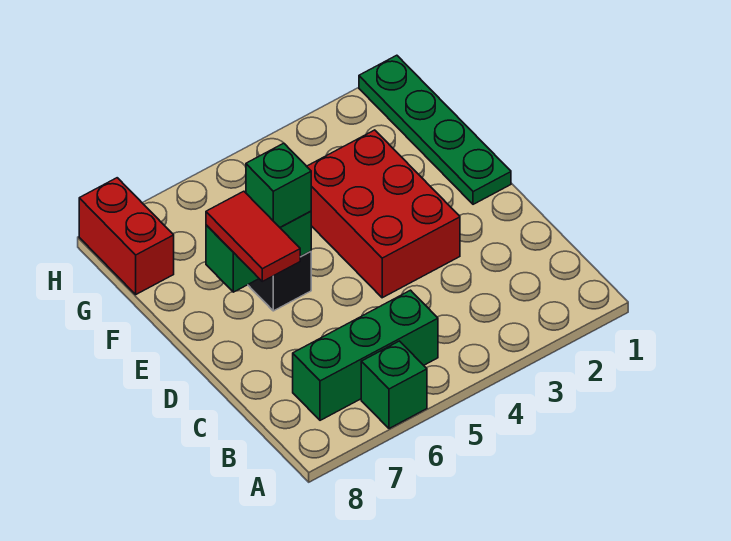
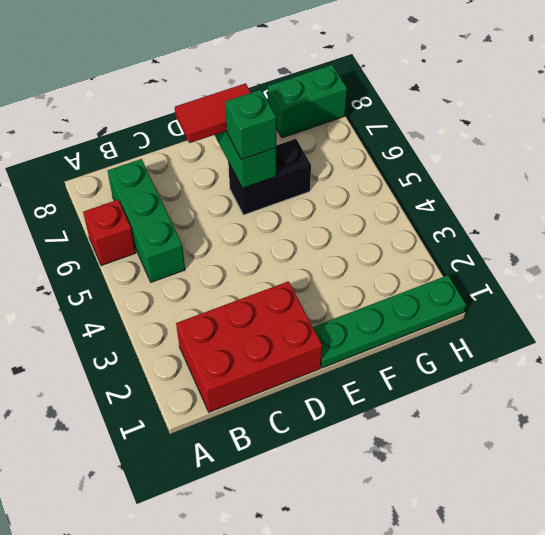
green brick A6 level 1 -> red brick A6 level 1
red brick D3:F4 level 1 -> red brick B1:D2 level 1
red brick G8:H8 level 1 -> green brick G8:H8 level 1

